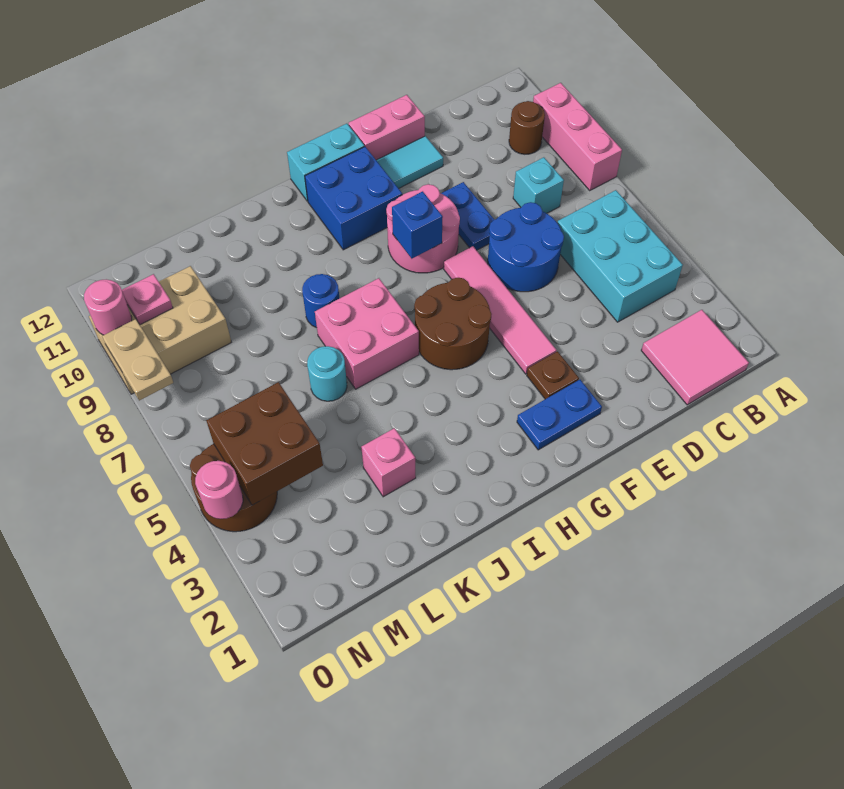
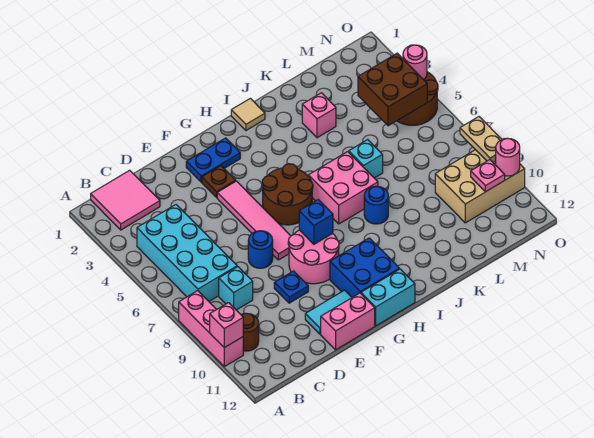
none -> pink brick A10 level 2
cyan brick B4:C6 level 1 -> cyan brick B4:C7 level 1
blue round brick D6:E7 level 1 -> blue round brick E7 level 1
blue plate E8:E9 level 1 -> blue plate E9 level 1
none -> tan tile I1 level 1
cyan round brick K6 level 1 -> cyan brick K6 level 1

